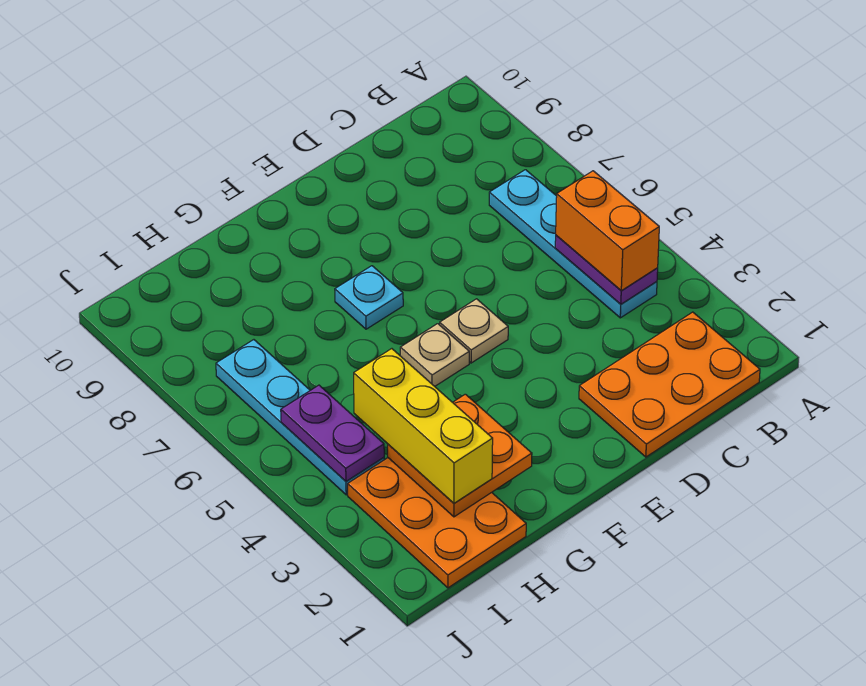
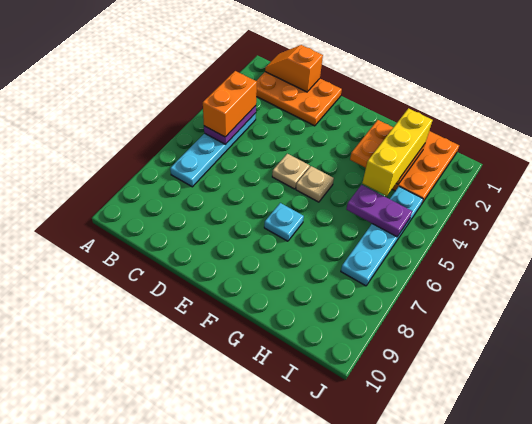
none -> orange slope B1:C1 level 2 top C
purple plate I4:I5 level 2 -> purple plate H5:I5 level 2

